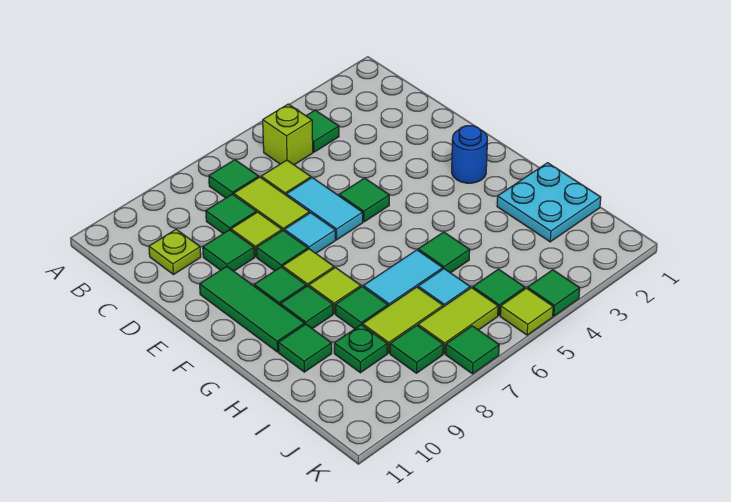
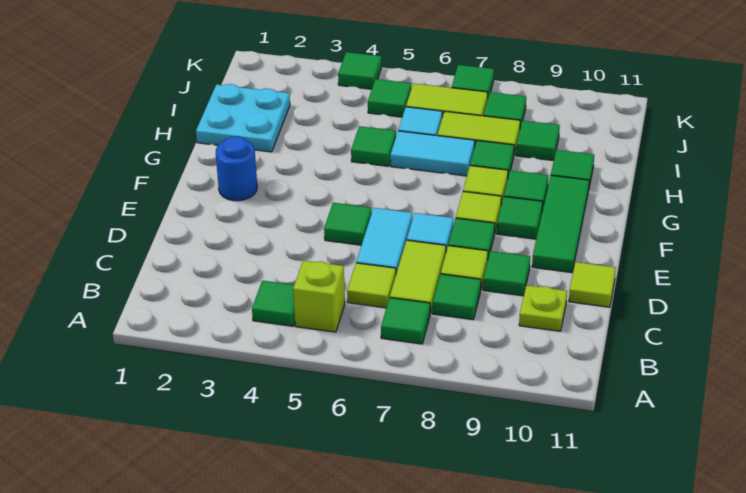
green plate I9 level 1 -> green tile I9 level 1
lime tile K5 level 1 -> lime tile D11 level 1

